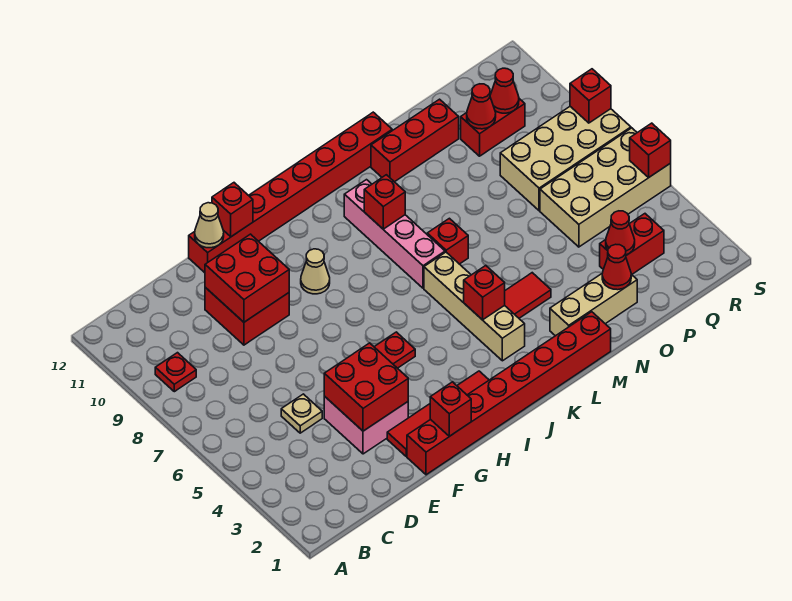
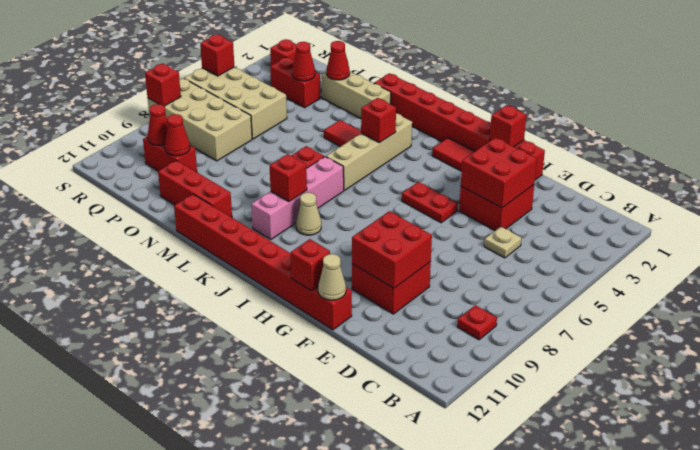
pink brick E3:F4 level 1 -> red brick E3:F4 level 1
tan cone H9 level 1 -> tan cone J9 level 1
none -> red brick R2 level 1

